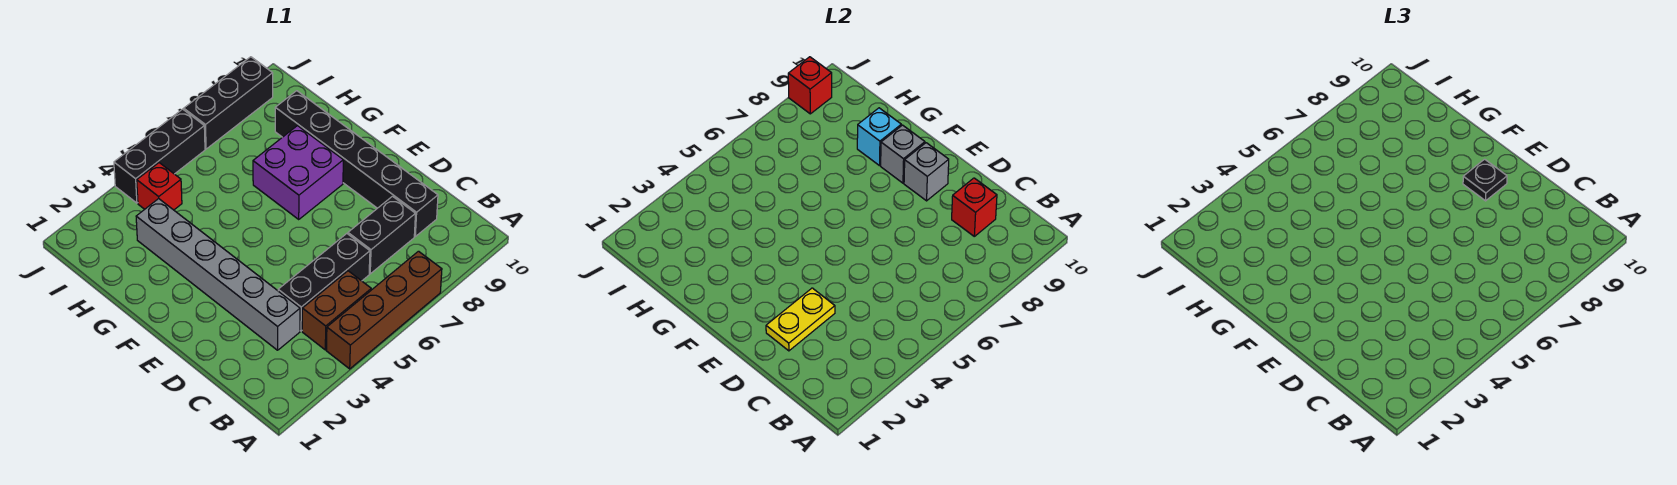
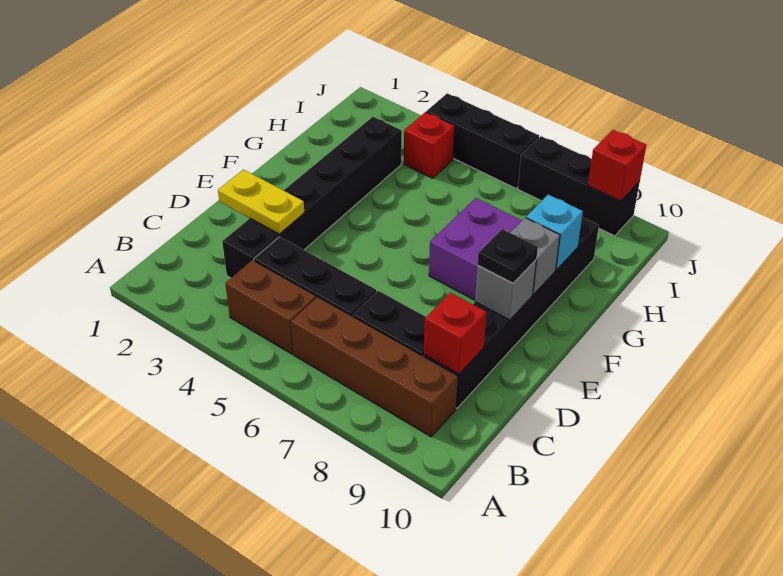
brown brick A4:A7 level 1 -> brown brick B6:B9 level 1
grey brick C3:H3 level 1 -> black brick C3:H3 level 1

